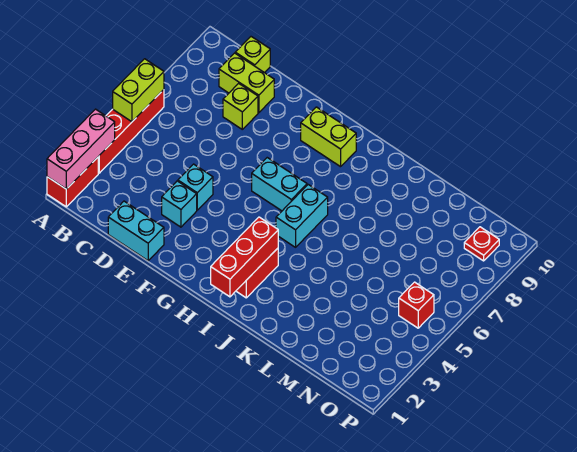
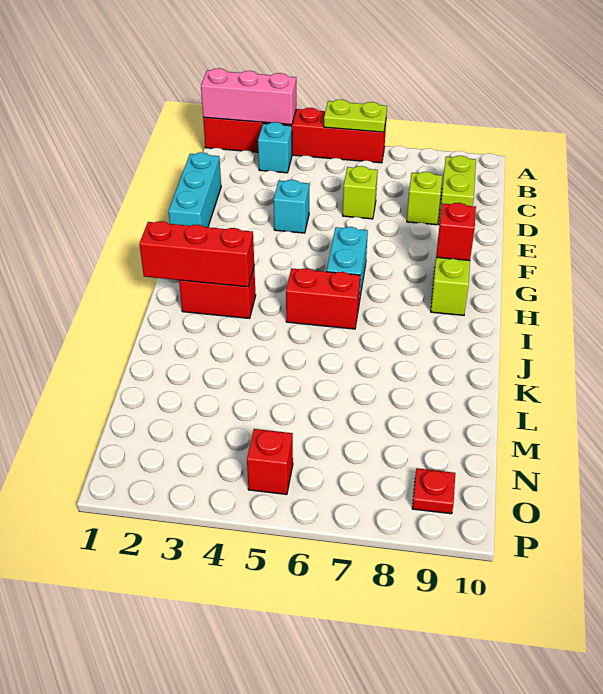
lime brick A5:A6 level 2 -> lime plate A5:A6 level 2
lime brick C10 level 1 -> lime brick D6 level 1
cyan brick D1:E1 level 1 -> cyan brick D1:F1 level 1
cyan brick E3 level 1 -> cyan brick B3 level 1
none -> red brick G9 level 2
cyan brick I5:I6 level 1 -> red brick I5:I6 level 1

